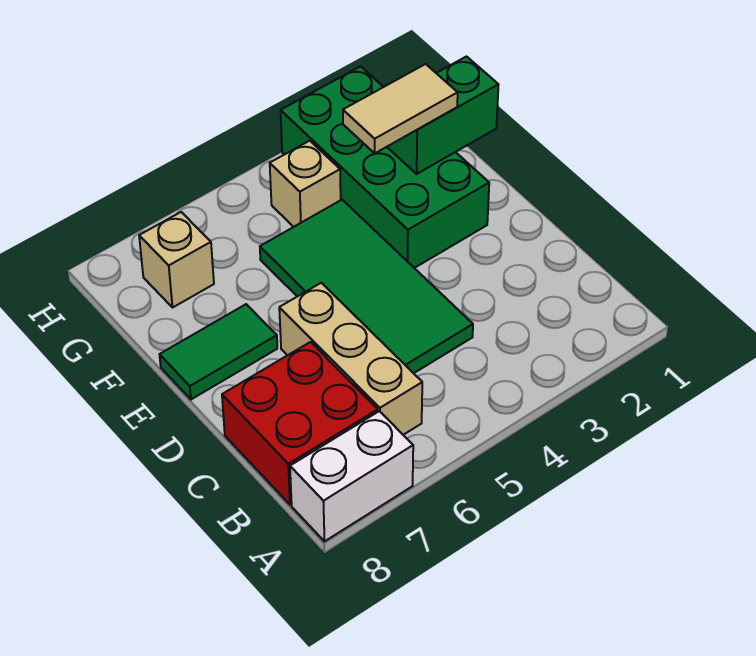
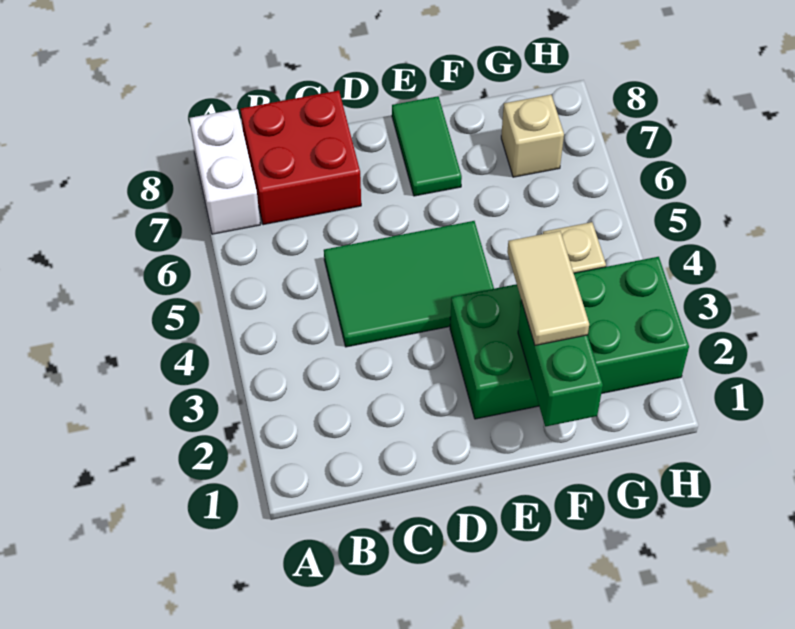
tan brick B6:D6 level 1 -> none
green tile C4:F5 level 1 -> green tile C4:E5 level 1

